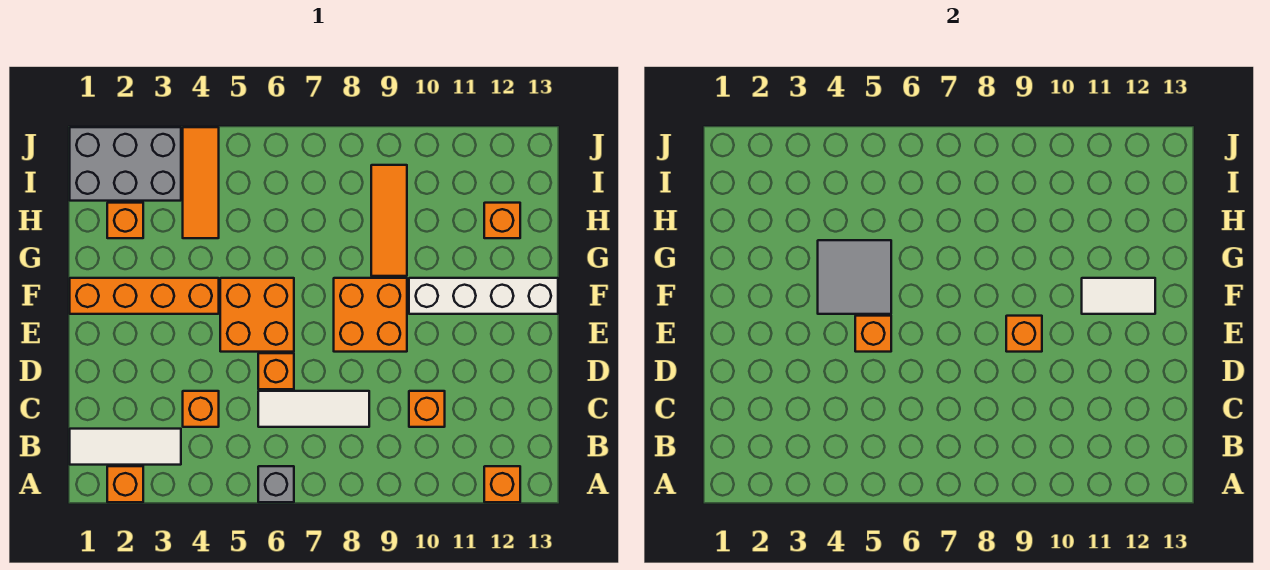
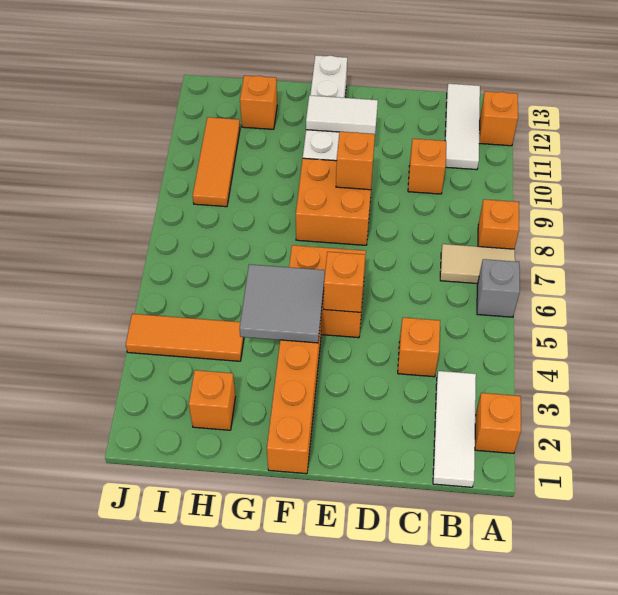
none -> tan tile A7:B7 level 1
white tile C6:C8 level 1 -> white tile B11:B13 level 1
orange brick D6 level 1 -> orange brick A8 level 1
white tile F11:F12 level 2 -> white tile E11:F11 level 2
orange tile G9:I9 level 1 -> orange tile I9:I11 level 1
grey brick I1:J3 level 1 -> none

